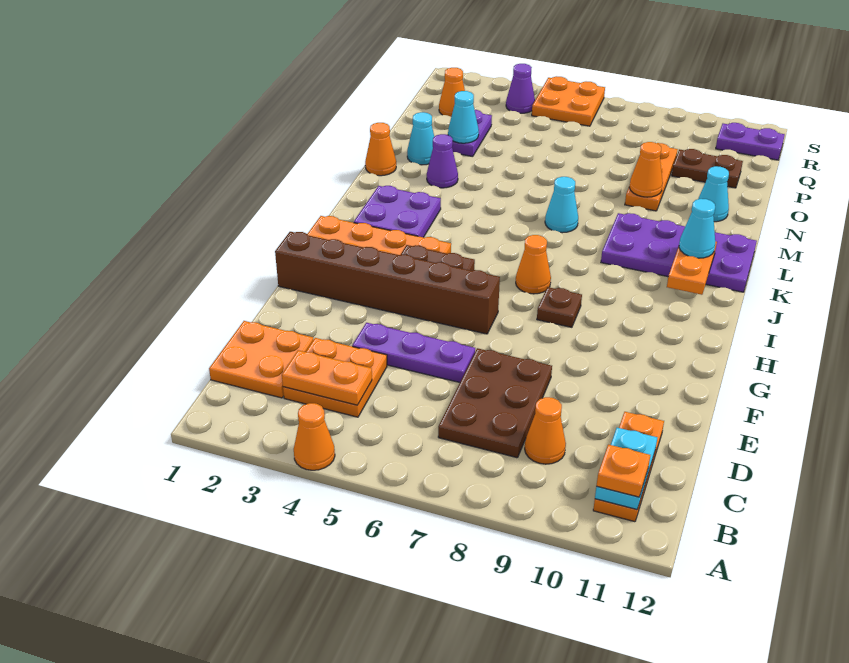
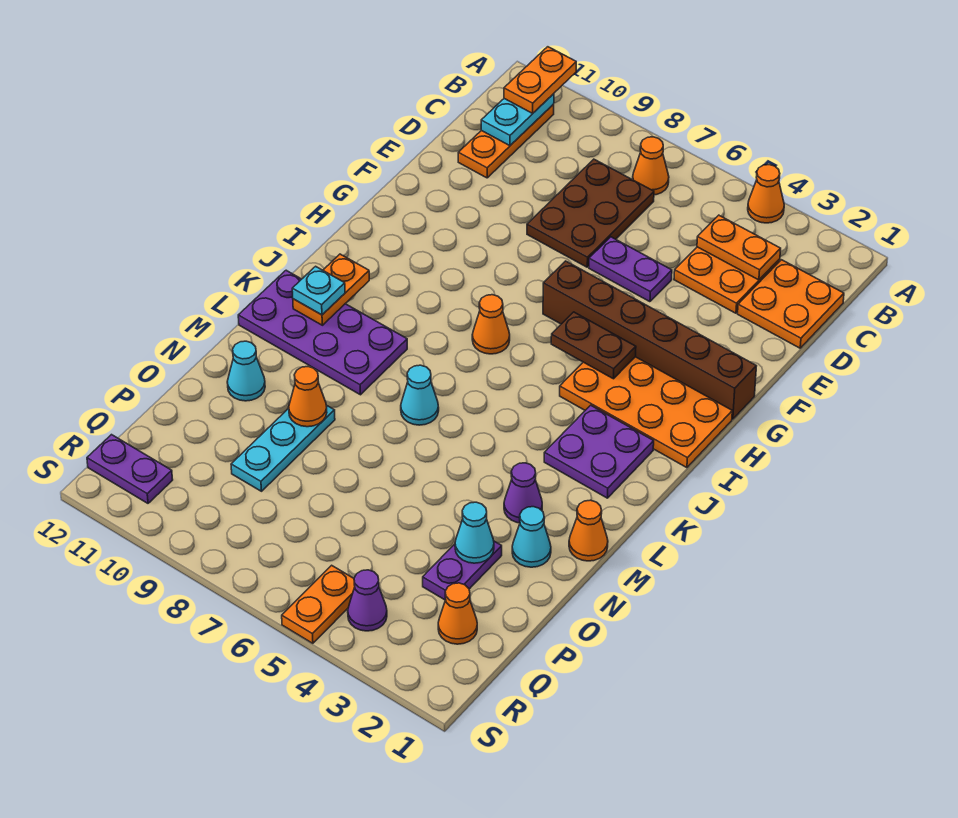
orange plate B11 level 3 -> orange plate A11:B11 level 3
orange cone C9 level 1 -> orange cone B7 level 1
purple plate E4:E6 level 1 -> purple plate E5:E6 level 1
brown plate H8 level 1 -> none
cyan cone K11 level 3 -> cyan plate K11 level 3
orange plate N9:P9 level 1 -> cyan plate N9:P9 level 1
brown plate P10:P11 level 1 -> none
orange plate R5:S6 level 1 -> orange plate R5:S5 level 1

